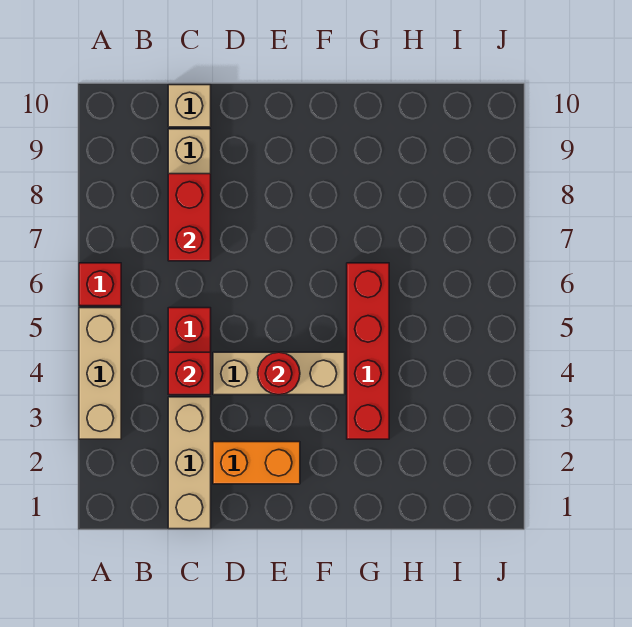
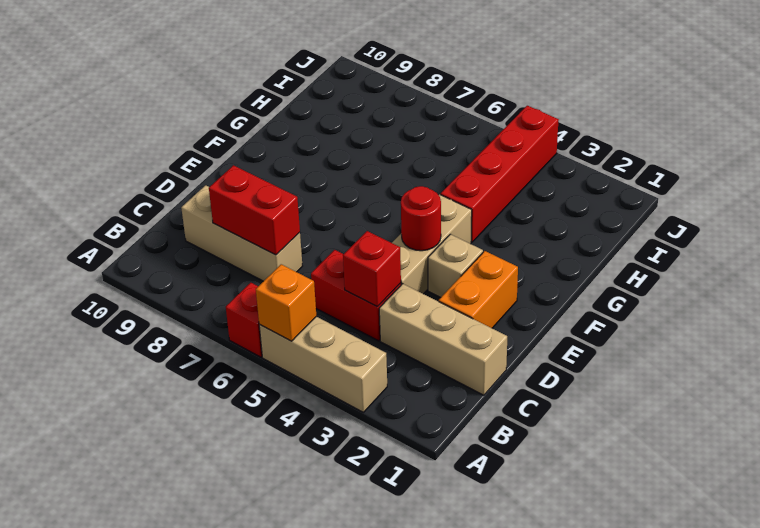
none -> orange brick A5 level 2
tan brick C10 level 1 -> tan brick E3 level 1
red brick G3:G6 level 1 -> red brick G4:J4 level 1

